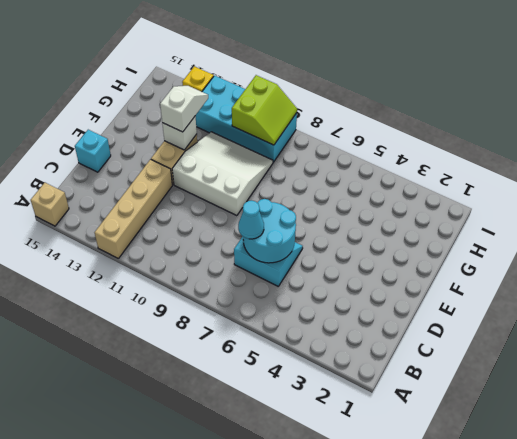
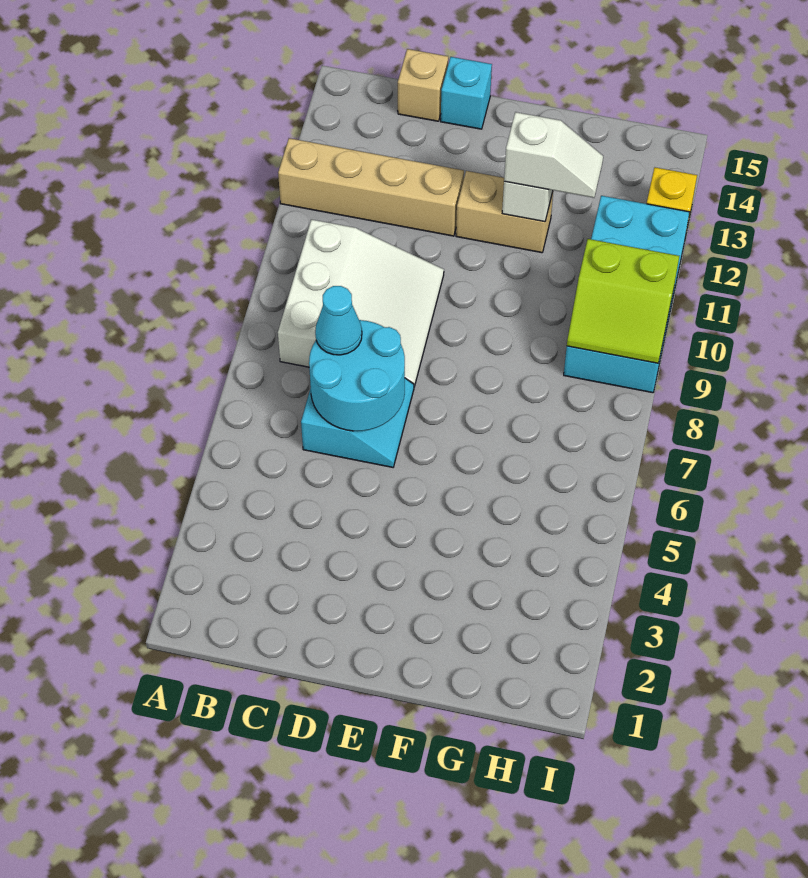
tan brick A15 level 1 -> tan brick C15 level 1
white slope E9:G11 level 1 top E -> white slope B8:D10 level 1 top B

